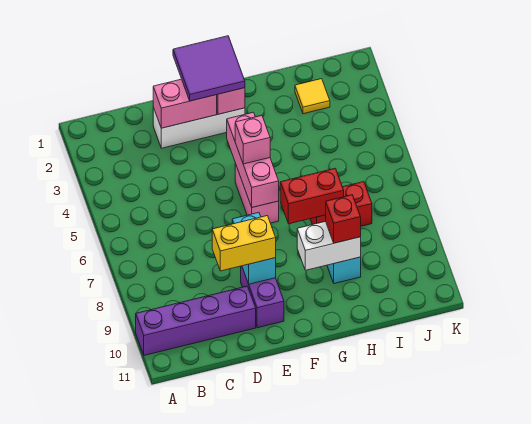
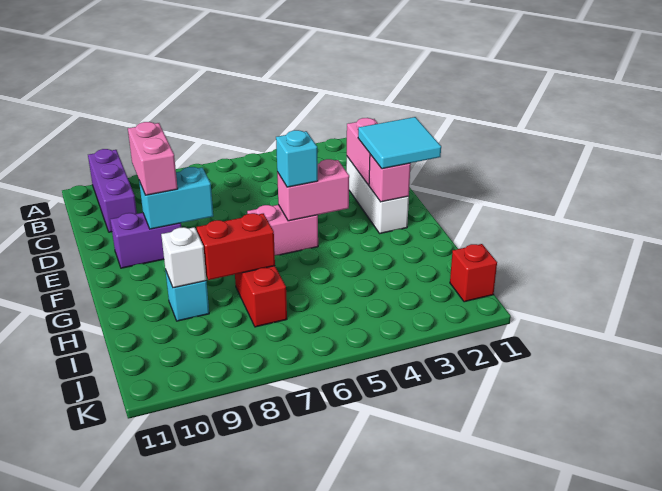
purple brick A10:D10 level 1 -> purple brick A10:C10 level 1
yellow brick D9:E9 level 3 -> pink brick D9:E9 level 3
purple tile E1:F2 level 3 -> cyan tile E1:F2 level 3
pink brick F4:F6 level 2 -> pink brick F4:F5 level 2
pink brick F5 level 3 -> cyan brick F5 level 3
red brick G7:H7 level 2 -> red brick H7:H8 level 2
white brick G9:H9 level 2 -> white brick H9 level 2
red brick H9 level 3 -> red brick J1 level 1
yellow tile I2 level 1 -> none

